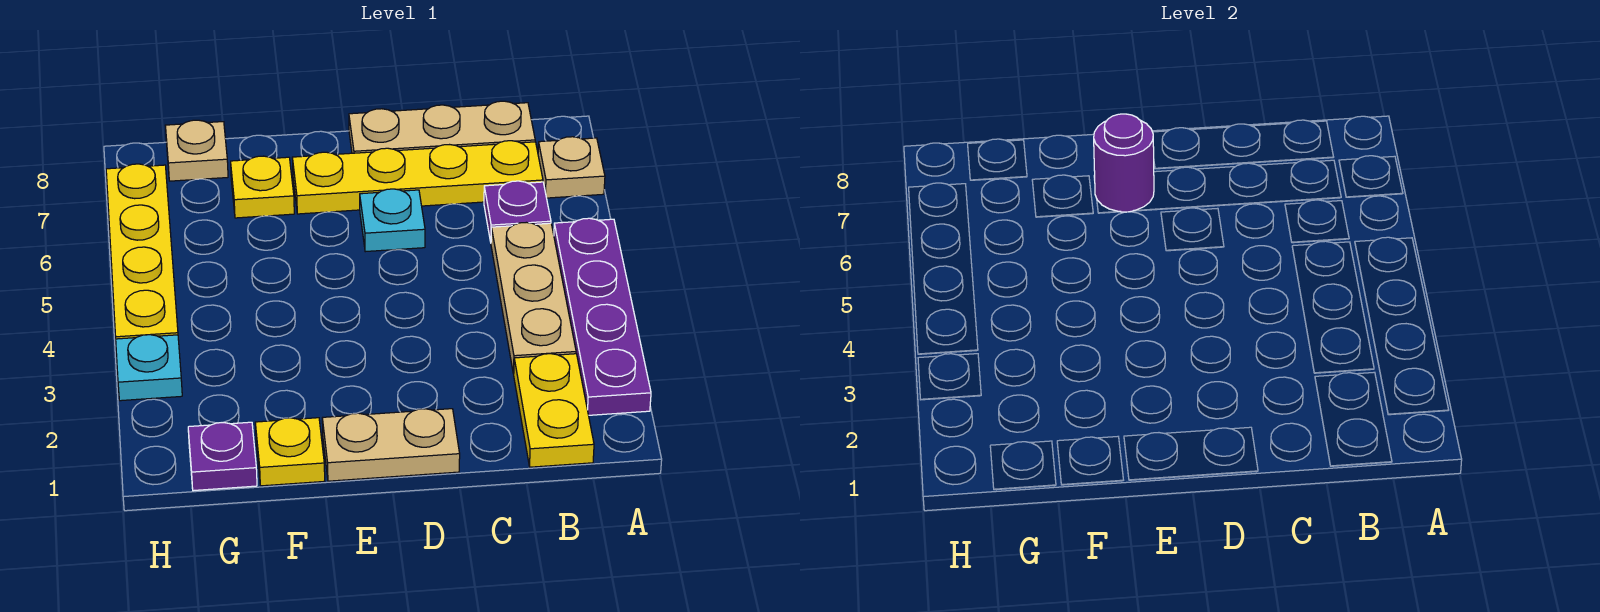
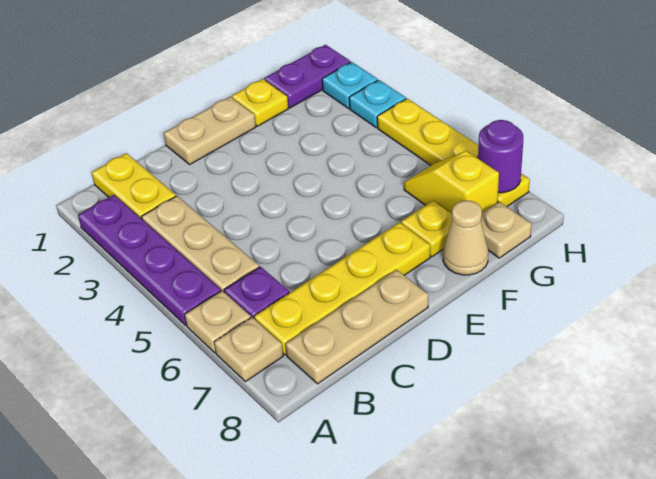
none -> tan plate A6 level 1
cyan plate D6 level 1 -> cyan plate H2 level 1
purple round brick E7 level 2 -> purple round brick H7 level 2
none -> tan cone F8 level 1
purple plate G1 level 1 -> purple plate G1:H1 level 1
none -> yellow slope G6:G7 level 1 top 7

